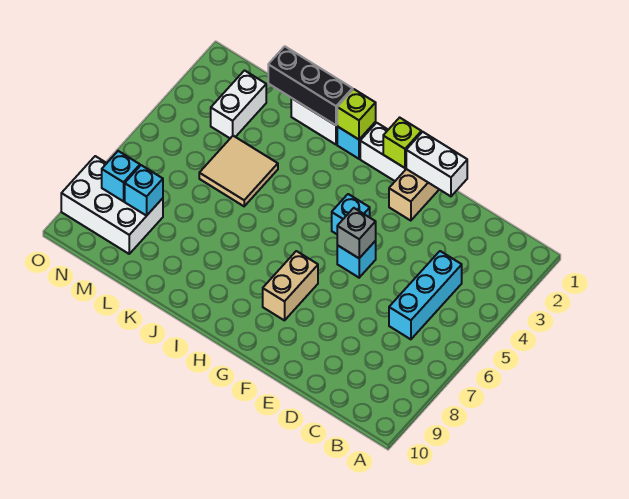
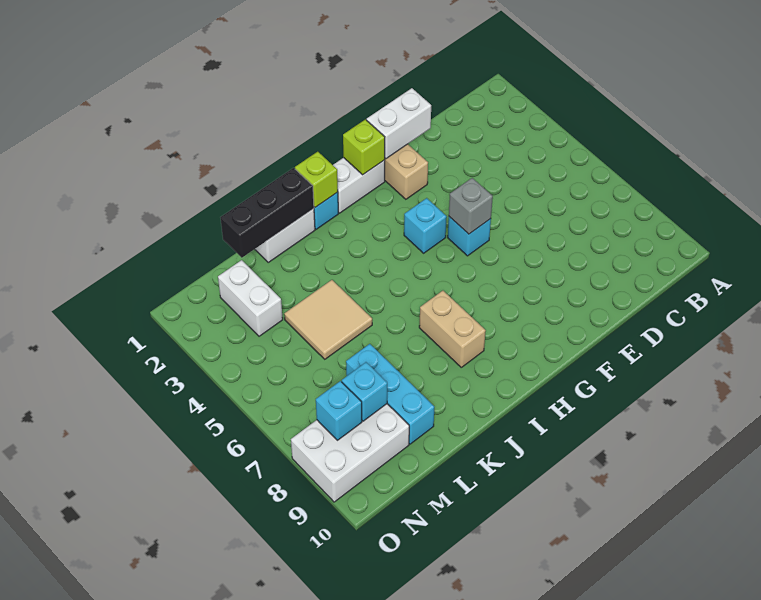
cyan brick C4:C6 level 1 -> cyan brick L7:L9 level 1
tan brick G7:G8 level 1 -> tan brick I7:I8 level 1

